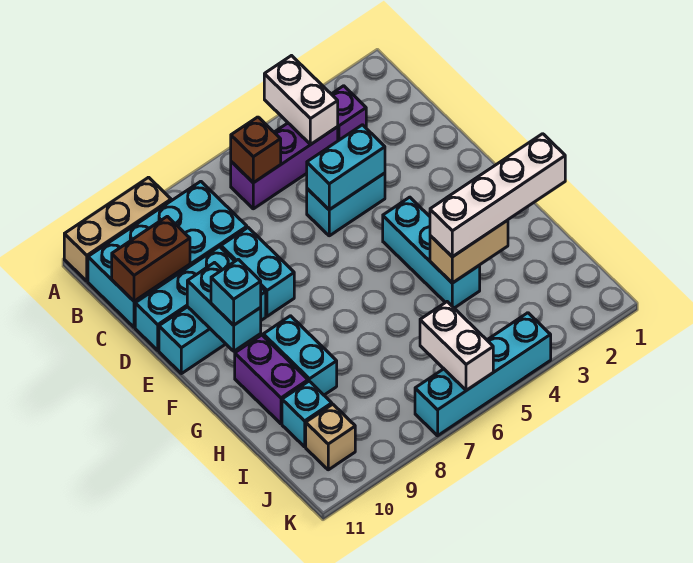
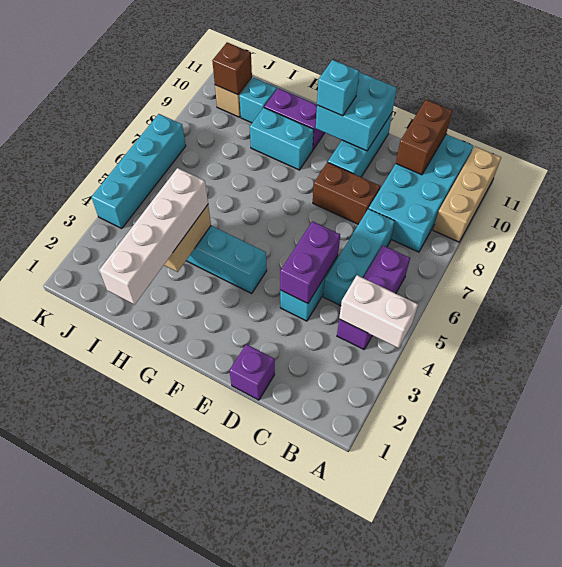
purple brick B3 level 1 -> purple brick D1 level 1
brown brick B6 level 2 -> brown brick J10 level 2
cyan brick D4:D5 level 2 -> purple brick D4:D5 level 2
cyan brick D8:E8 level 1 -> brown brick D8:E8 level 1
cyan brick D9:D11 level 1 -> cyan brick C5:C7 level 1
cyan brick E10:F10 level 2 -> cyan brick E10:F11 level 2
white brick J6:K6 level 2 -> none

